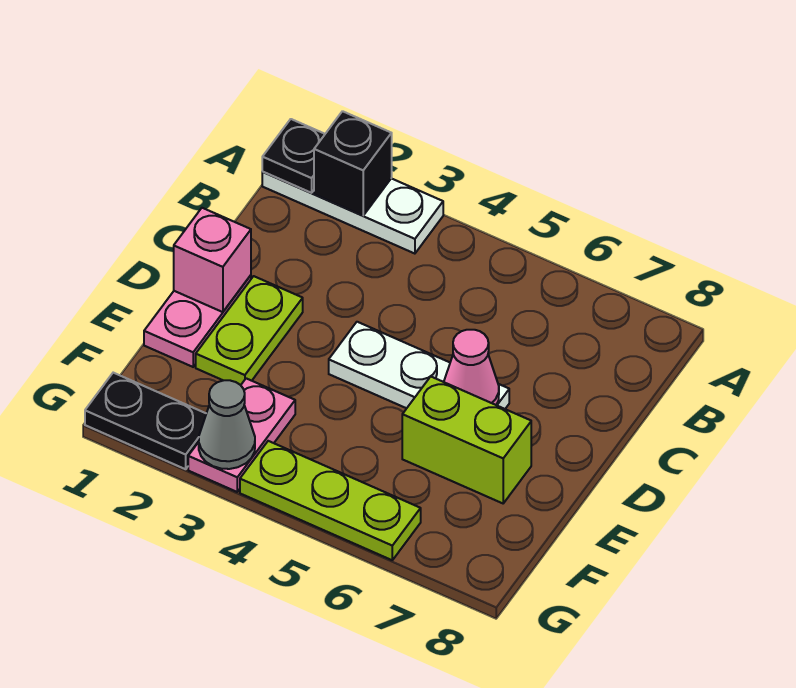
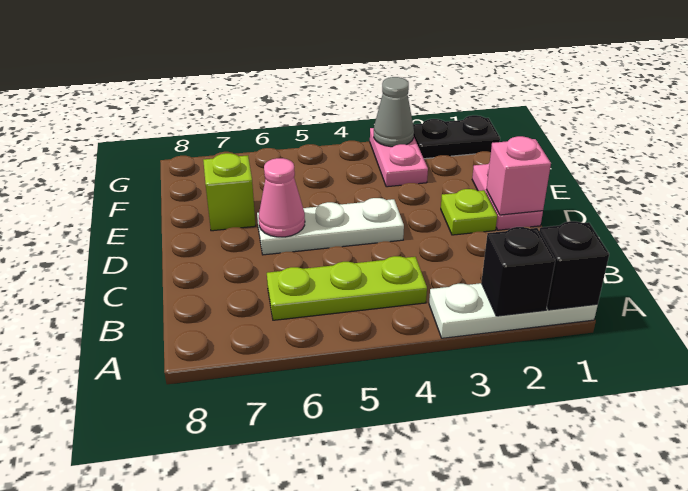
black plate A1 level 2 -> black brick A1 level 2
lime plate D2:E2 level 1 -> lime plate D2 level 1
lime brick E6:E7 level 1 -> lime brick E7 level 1
lime plate G4:G6 level 1 -> lime plate B4:B6 level 1

